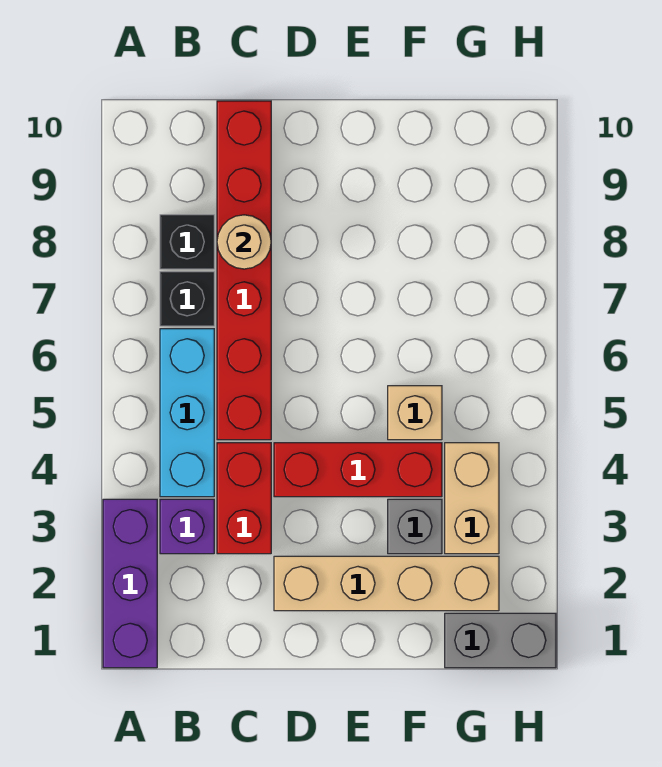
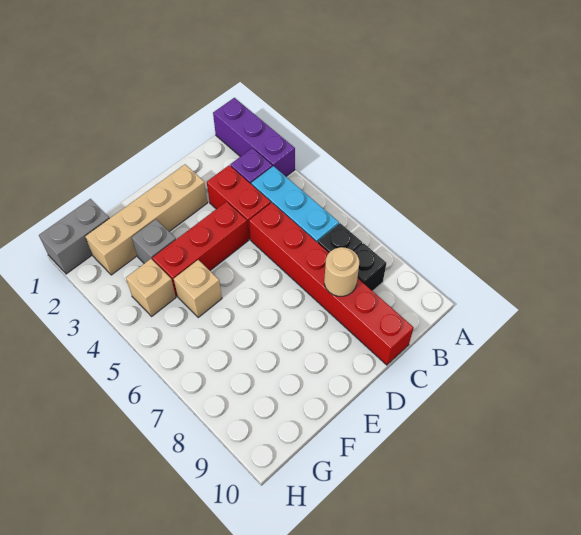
tan brick G3:G4 level 1 -> tan brick G4 level 1

